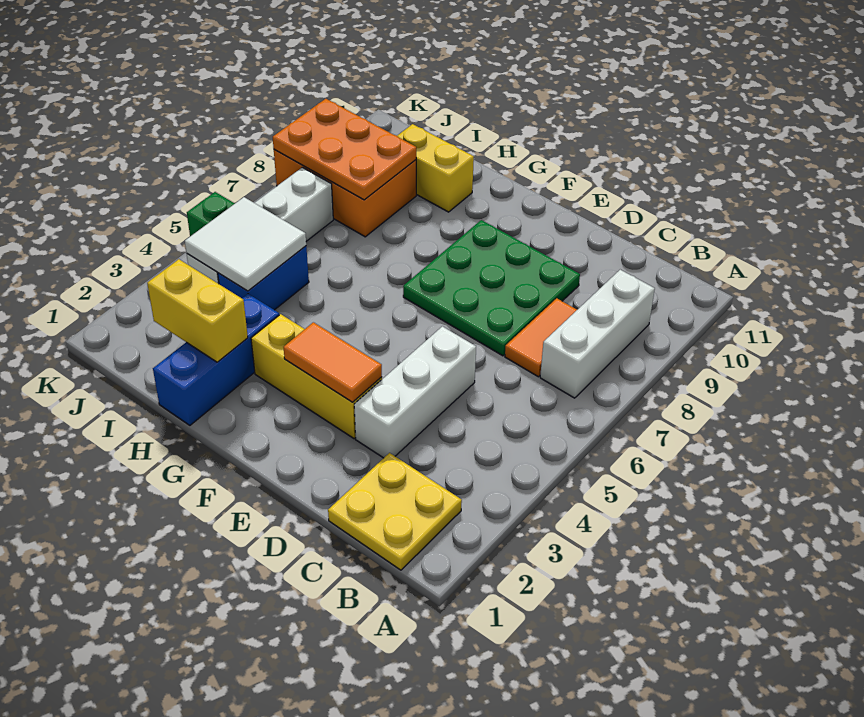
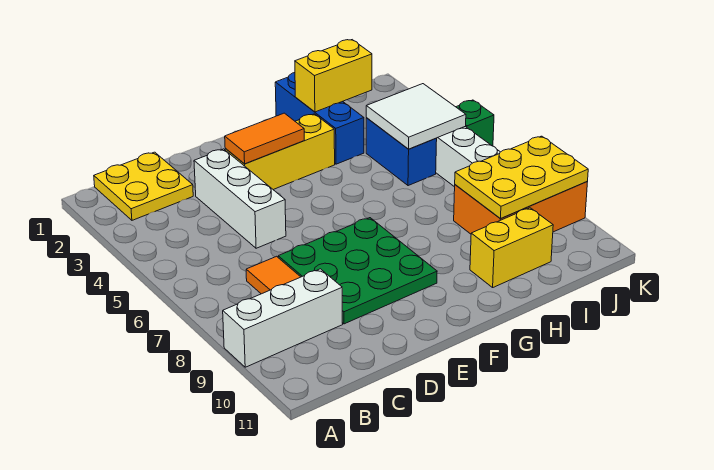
white brick B7:B9 level 1 -> white brick A9:C9 level 1
orange plate I8:K9 level 2 -> yellow plate I8:K9 level 2

